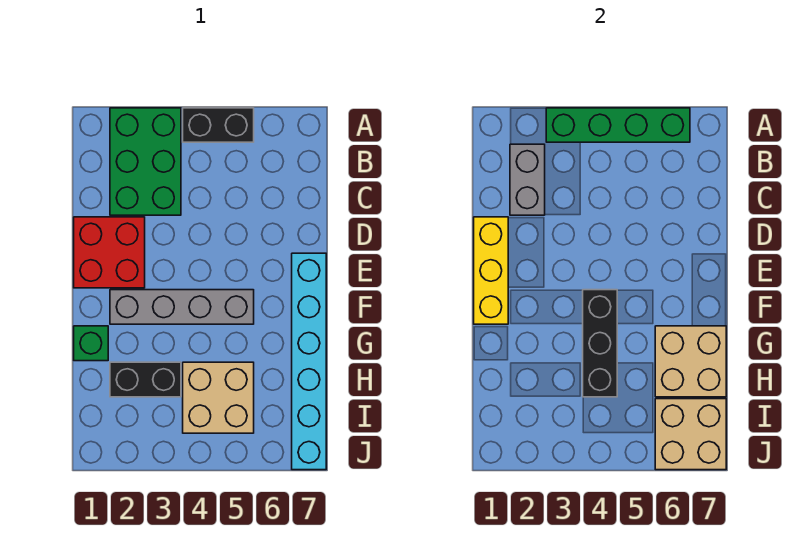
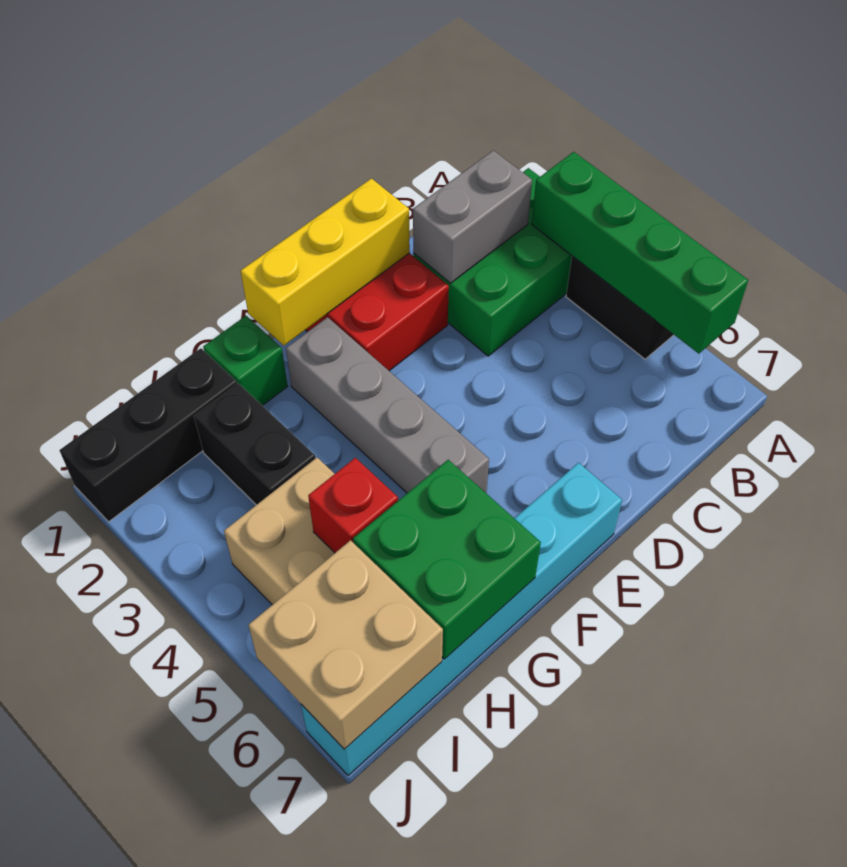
black brick F4:H4 level 2 -> black brick H1:J1 level 1
tan brick G6:H7 level 2 -> green brick G6:H7 level 2
none -> red brick H5 level 2

